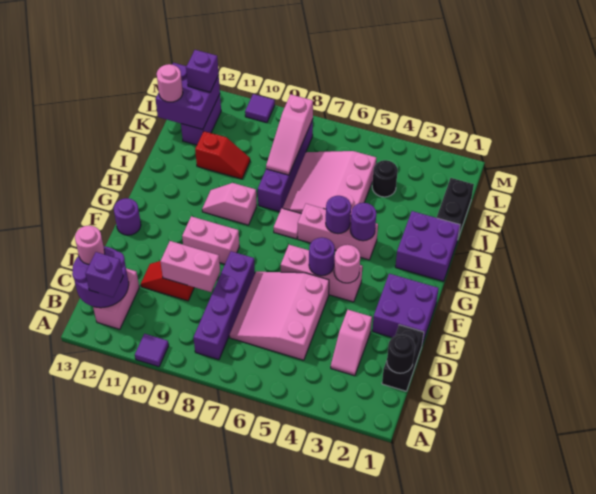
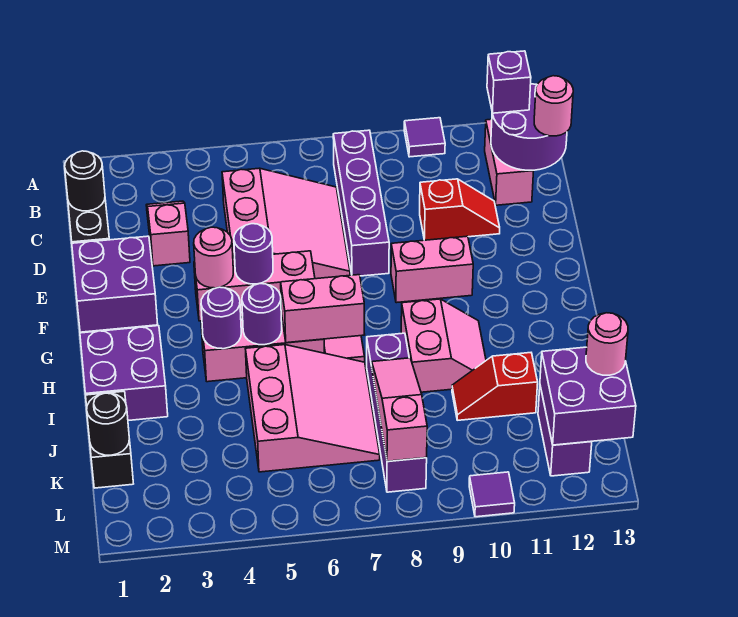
pink brick D9:D10 level 2 -> pink brick H6:H7 level 2
purple round brick F13 level 1 -> none
pink slope H9:H10 level 1 top 9 -> pink slope H9:I10 level 1 top 9
black round brick K4 level 1 -> black round brick K1 level 2
purple brick L12 level 3 -> none

